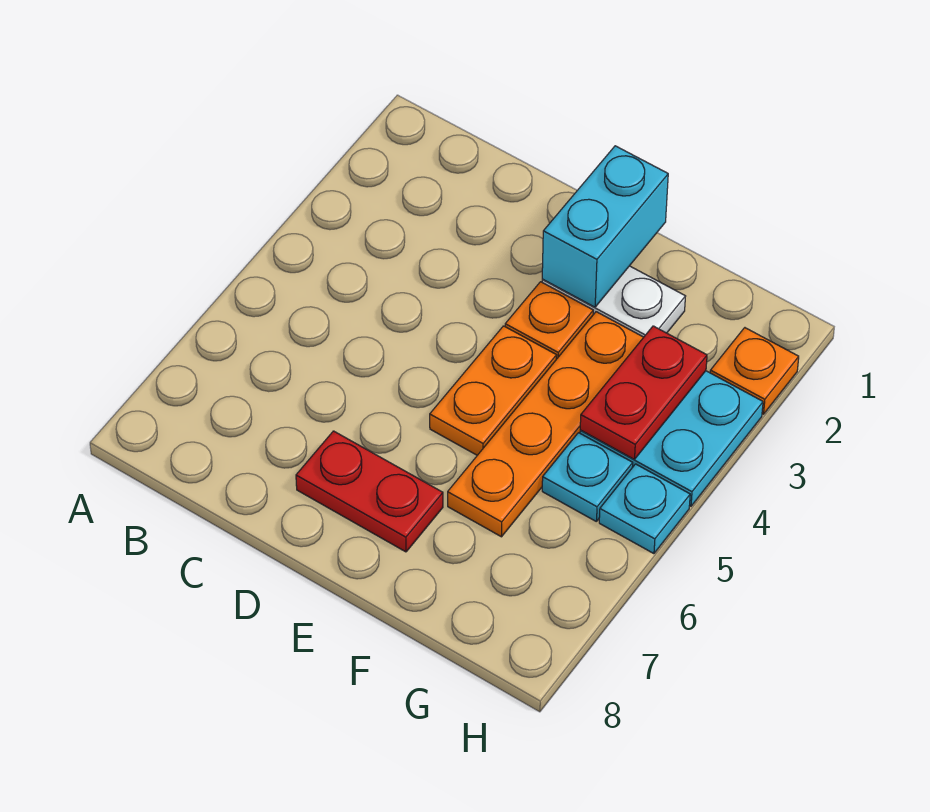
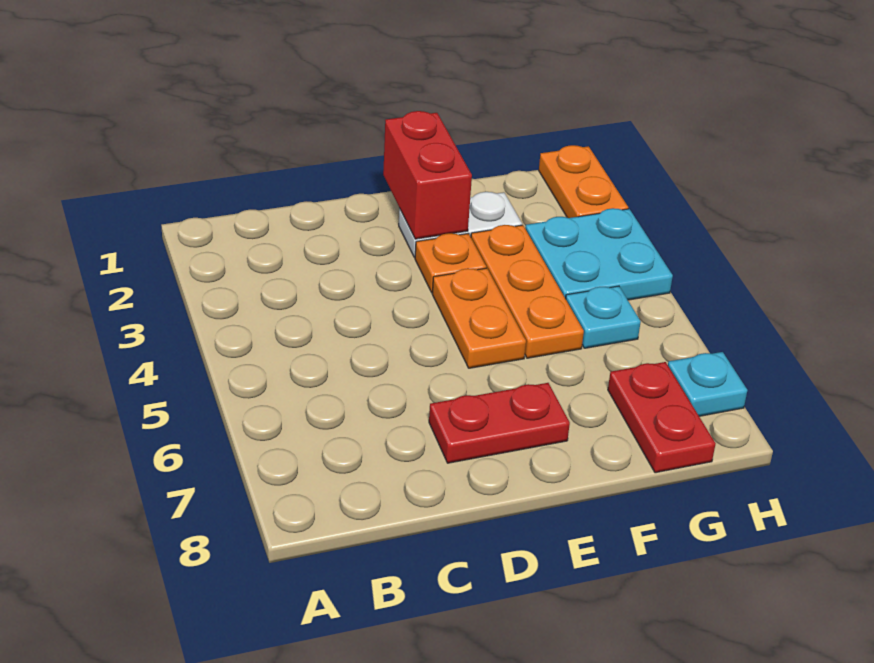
cyan brick E1:E2 level 2 -> red brick E1:E2 level 2
orange plate F3:F6 level 1 -> orange plate F3:F5 level 1
red plate G3:G4 level 2 -> red plate G7:G8 level 1
orange plate H2 level 1 -> orange plate H1:H2 level 1
cyan plate H5 level 1 -> cyan plate H7 level 1

